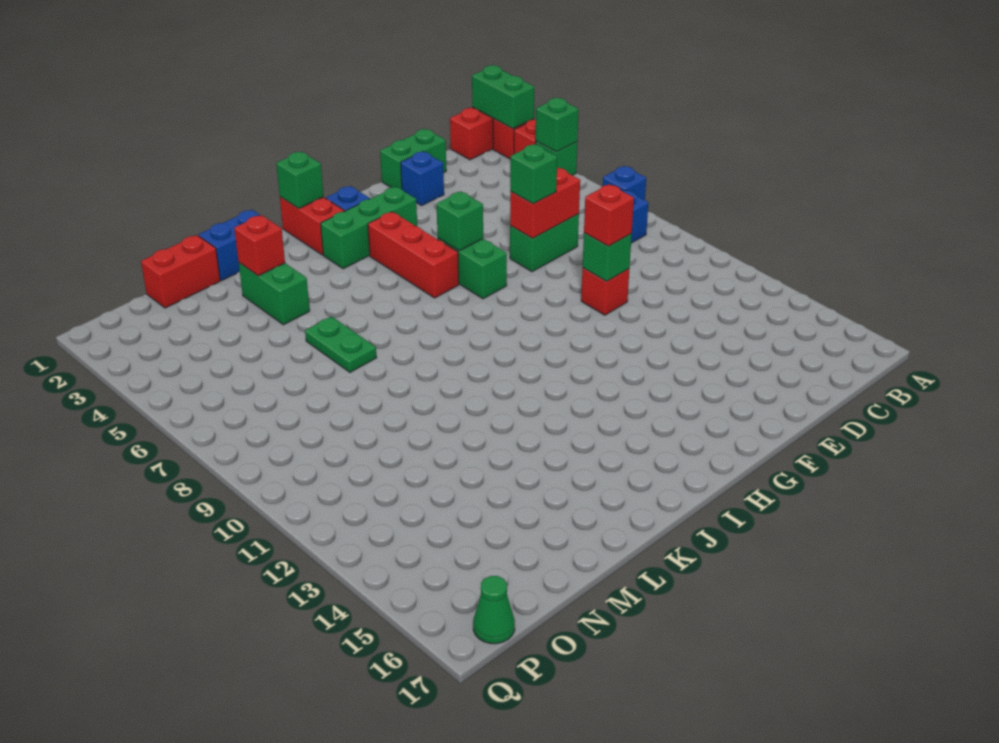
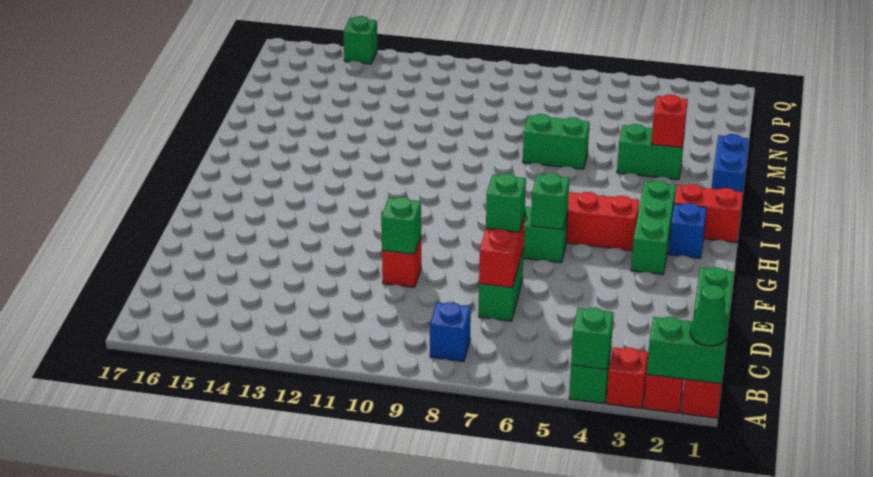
blue brick A7 level 1 -> none
blue brick E2 level 1 -> none
red brick E10 level 3 -> none
green brick I1 level 2 -> green brick Q14 level 1
green plate L6:L7 level 1 -> green brick L6:L7 level 1
red brick M1:N1 level 1 -> none
green cone P17 level 1 -> green cone A1 level 3

